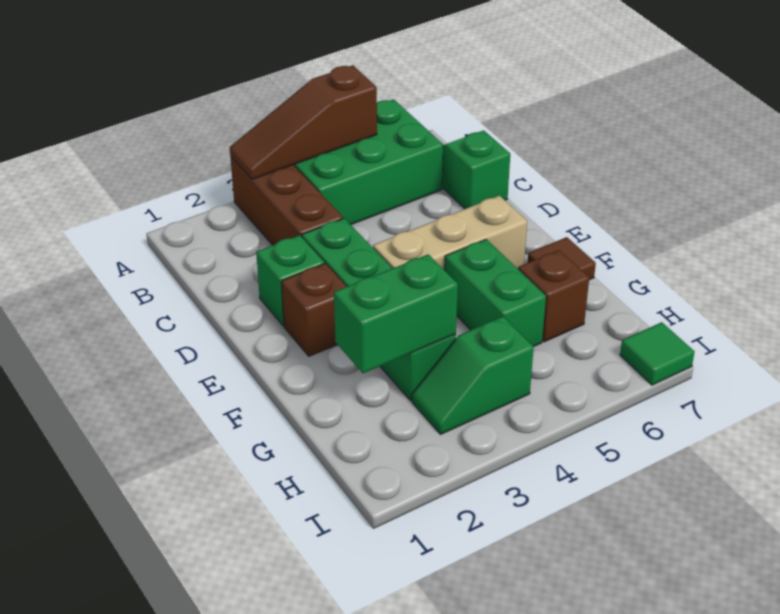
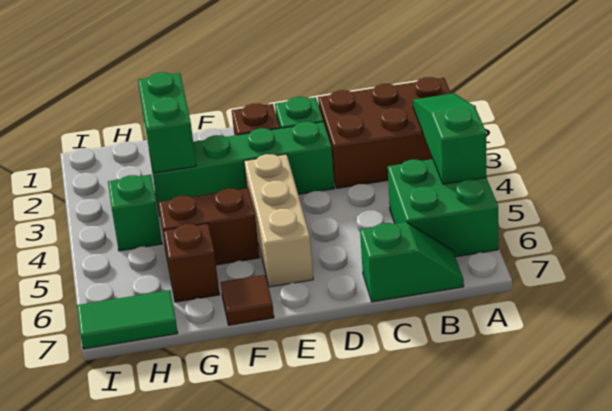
brown brick A3:C3 level 1 -> brown brick A2:C3 level 1
brown slope A3:A5 level 2 top 5 -> green slope A3:A5 level 2 top 5
green brick A4:B6 level 1 -> green brick A5:B6 level 1
green brick F5:G5 level 1 -> brown brick F5:G5 level 1
green tile I7 level 1 -> green tile H7:I7 level 1

